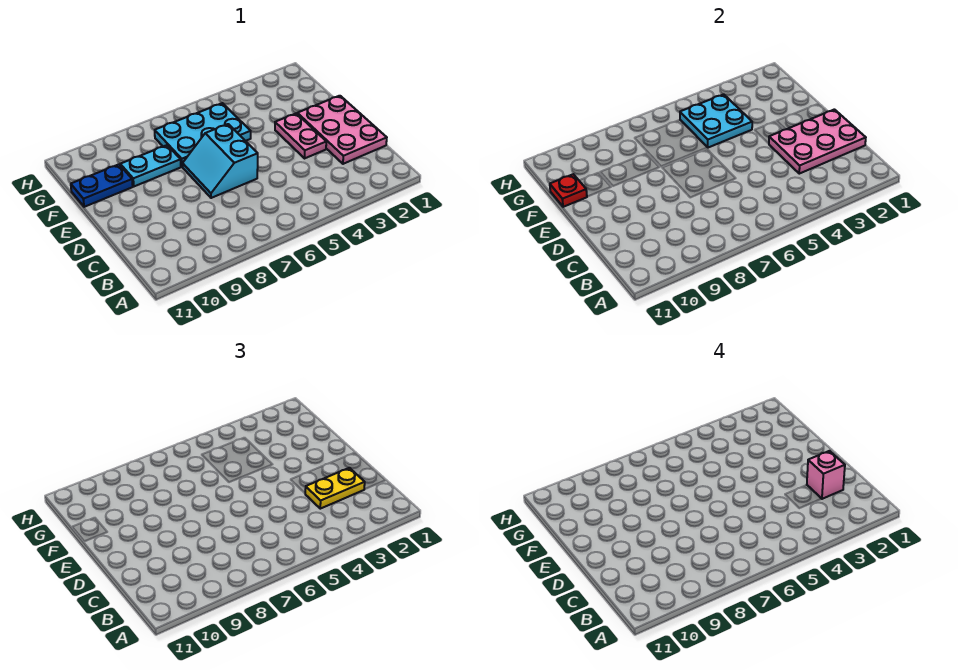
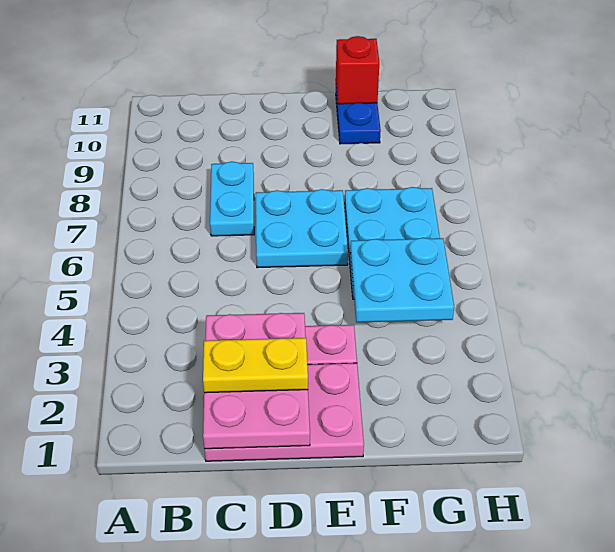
yellow plate C2:C3 level 3 -> yellow plate C2:D2 level 3
pink brick C2 level 4 -> none
cyan slope D6:E7 level 1 top 6 -> cyan plate D6:E7 level 1
cyan plate F8:F9 level 1 -> cyan plate C7:C8 level 1
red plate F11 level 2 -> red brick F11 level 2

